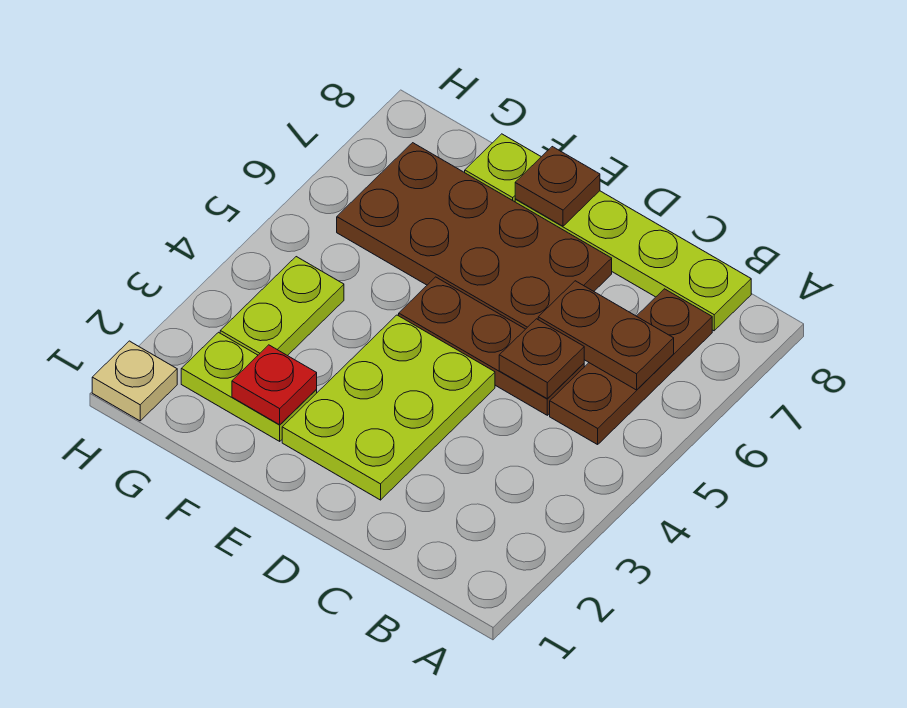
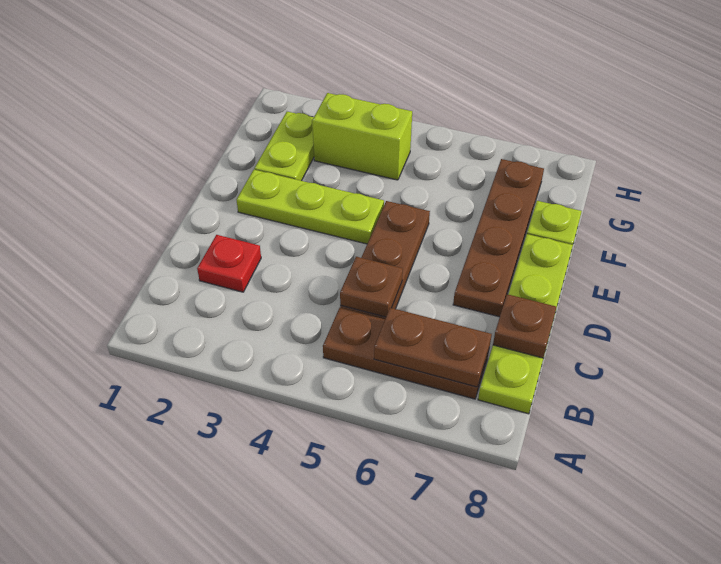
brown plate B6:C6 level 2 -> brown plate B6:B7 level 2
lime plate D2:E4 level 1 -> lime plate E2:E4 level 1
brown plate D6:G7 level 1 -> brown plate D7:G7 level 1
brown plate E8 level 2 -> brown plate C8 level 2
red plate F2 level 2 -> red plate C2 level 1
lime plate G3:G4 level 1 -> lime brick G3:G4 level 1
tan plate H1 level 1 -> none

